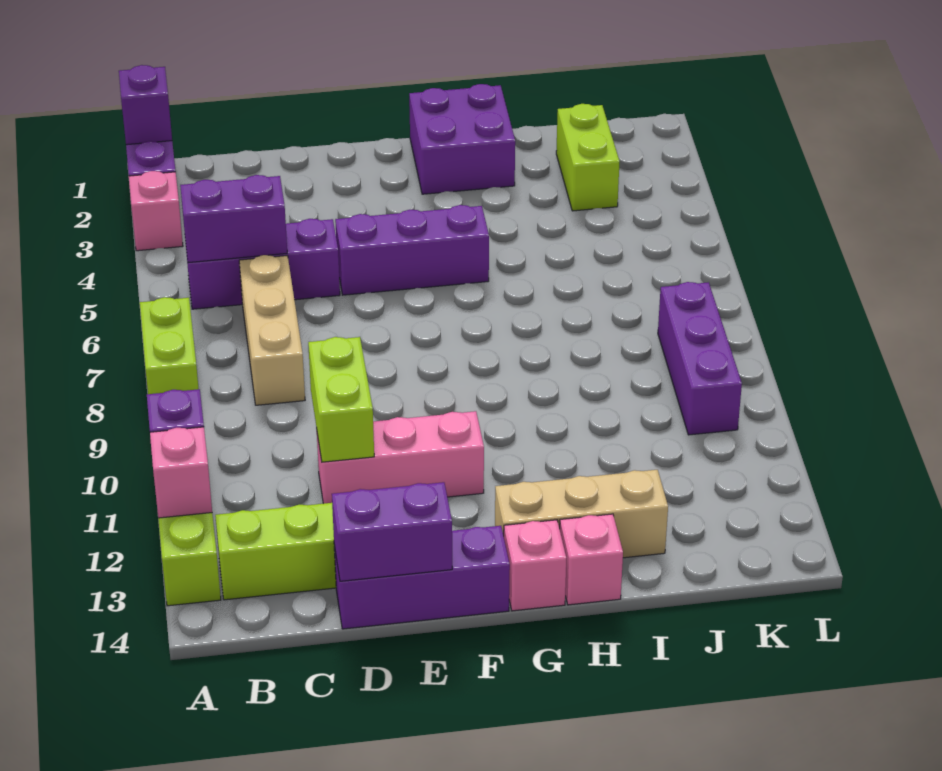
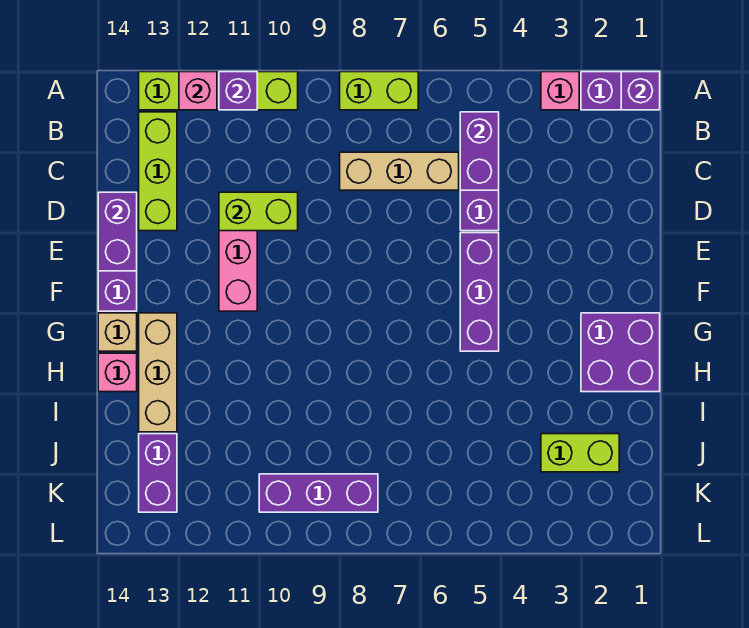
pink brick G14 level 1 -> tan brick G14 level 1
none -> purple brick J13:K13 level 1

